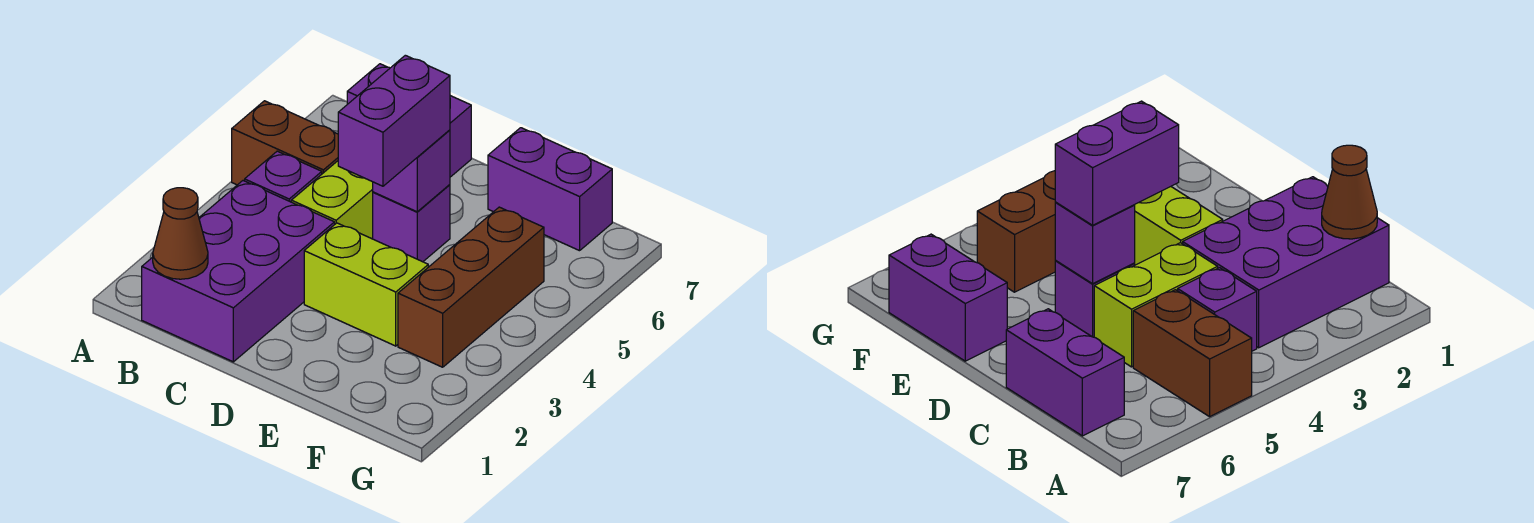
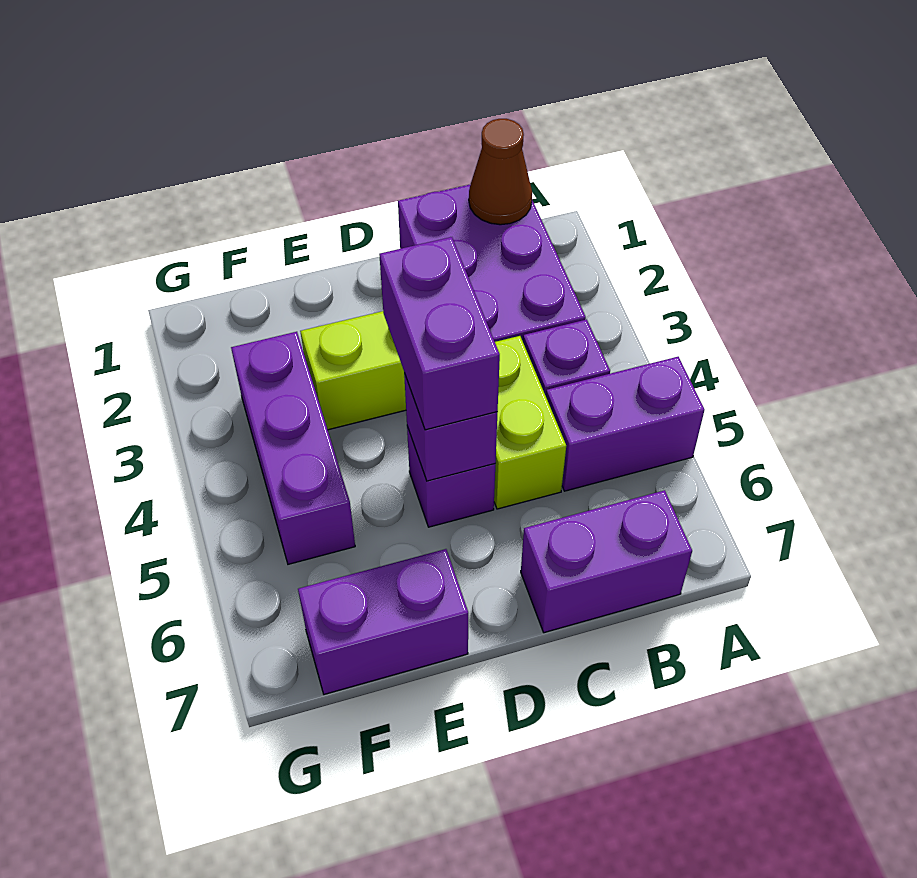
brown brick A5:B5 level 1 -> purple brick A5:B5 level 1
brown brick F3:F5 level 1 -> purple brick F3:F5 level 1

